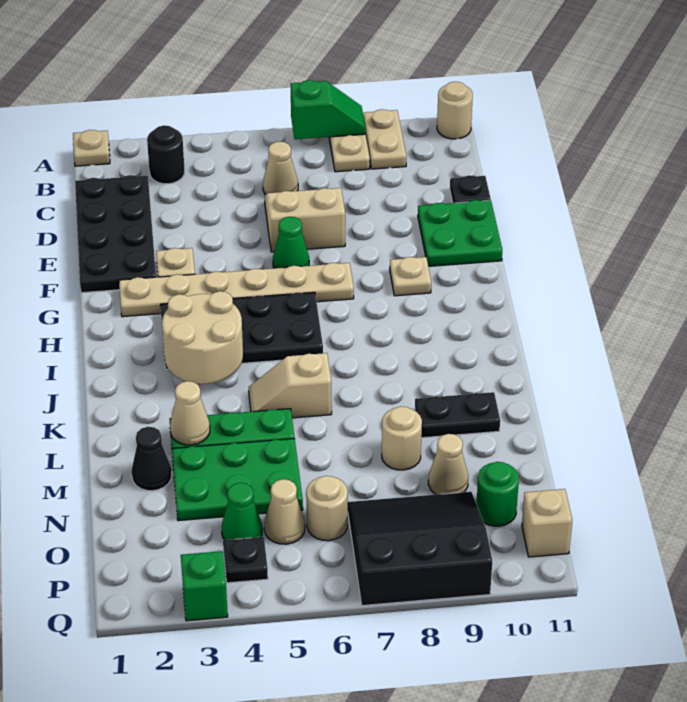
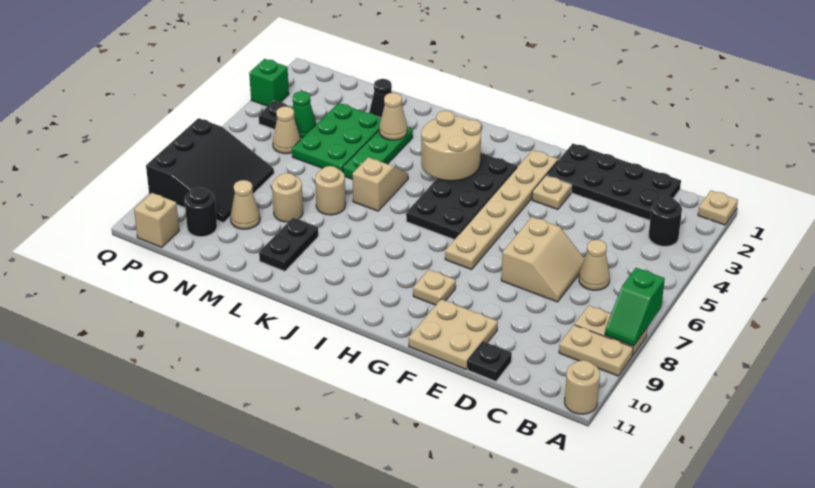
green plate E10:F11 level 1 -> tan plate E10:F11 level 1
green cone F6 level 1 -> none
tan round brick O6 level 1 -> tan round brick L7 level 1
green round brick O10 level 1 -> black round brick O10 level 1

